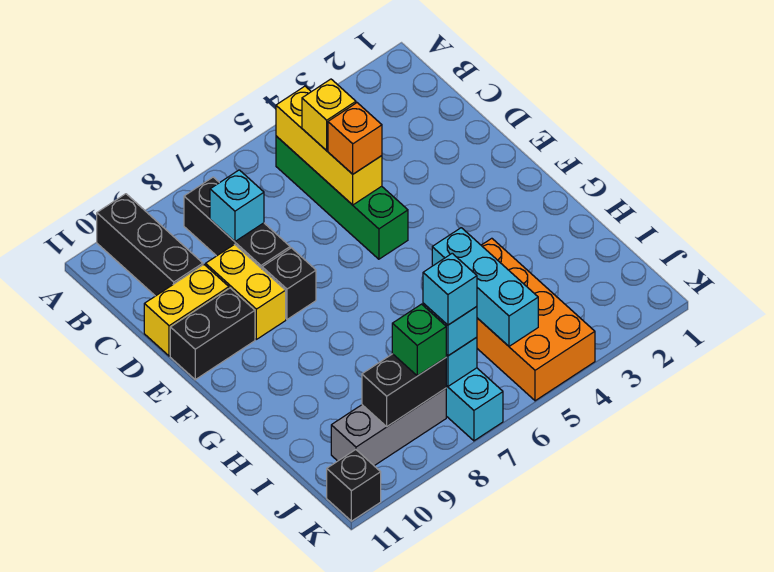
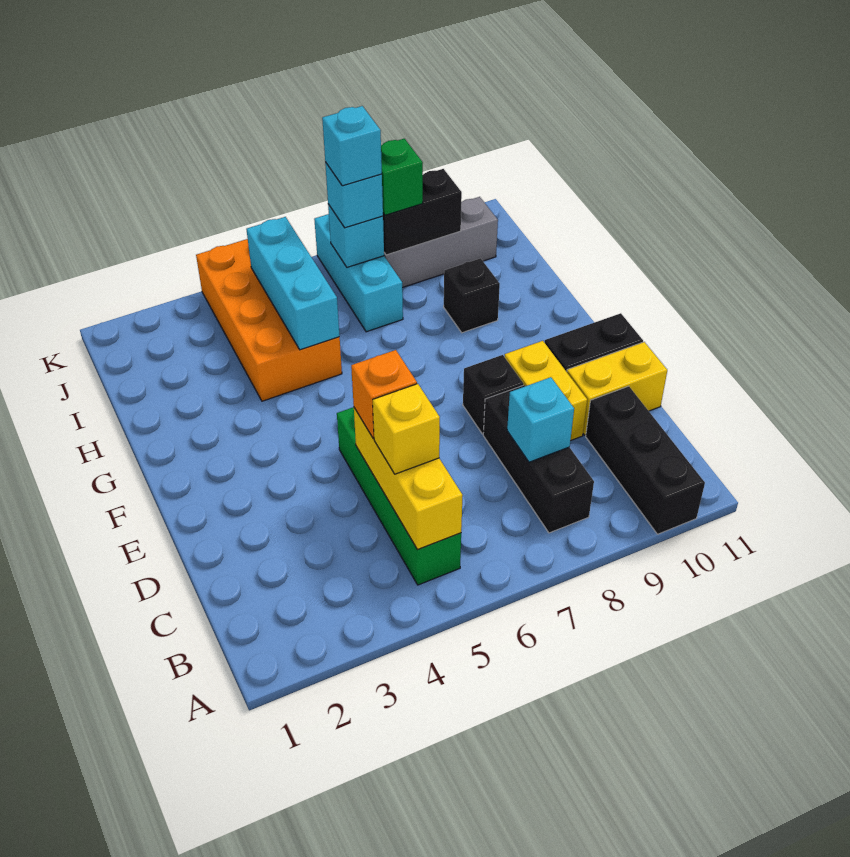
black brick K11 level 1 -> black brick H9 level 1

